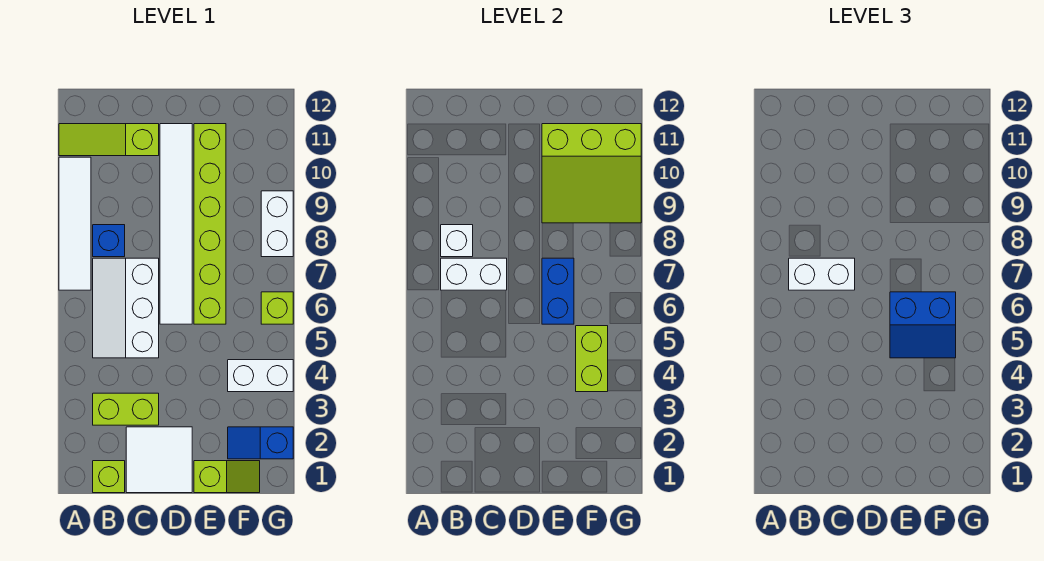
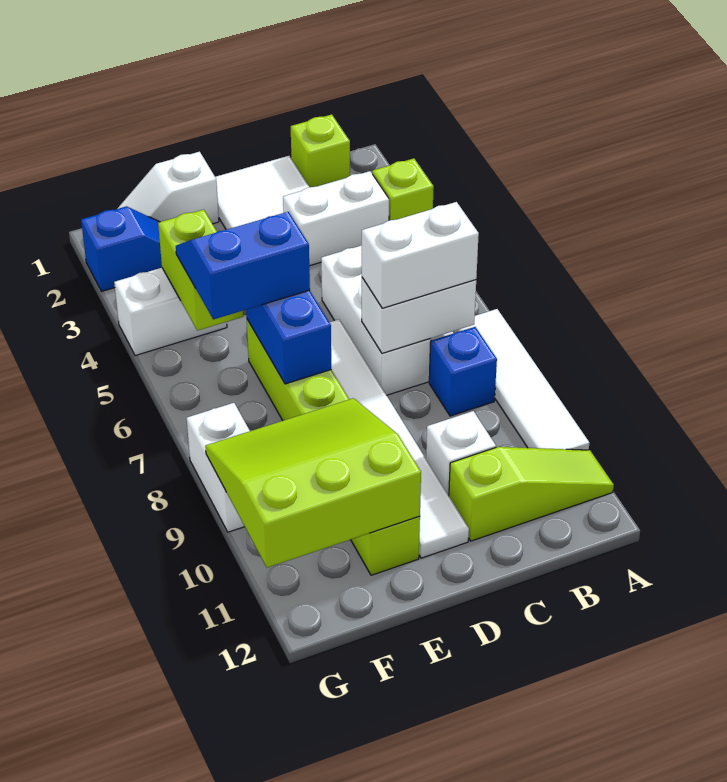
lime brick B3:C3 level 1 -> white brick B3:C3 level 1
white brick B8 level 2 -> white brick C10 level 1
lime slope E1:F1 level 1 top E -> white slope E1:F1 level 1 top E
lime brick G6 level 1 -> lime brick A3 level 1

